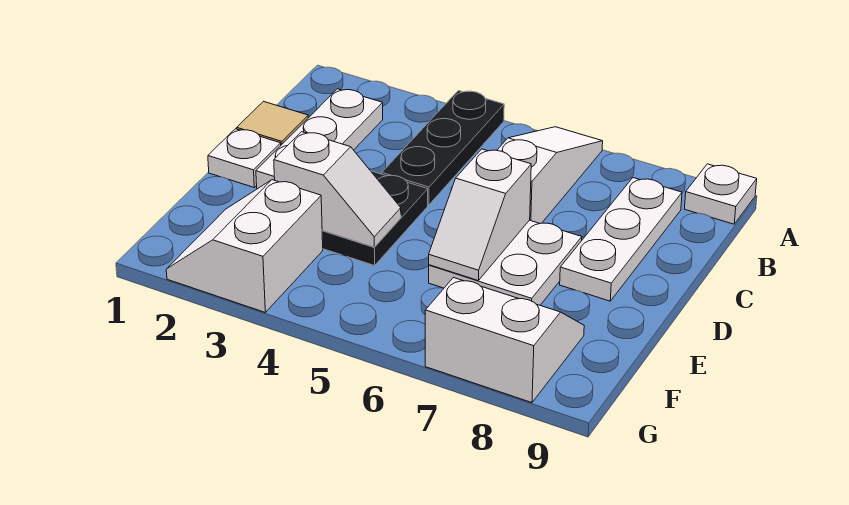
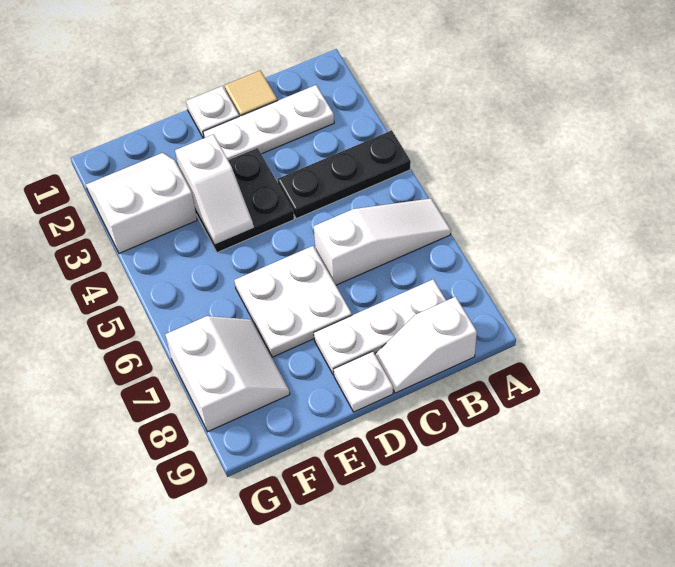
white plate A9 level 1 -> white plate D9 level 1
white slope D6:E6 level 2 top D -> white slope B9:C9 level 1 top B

